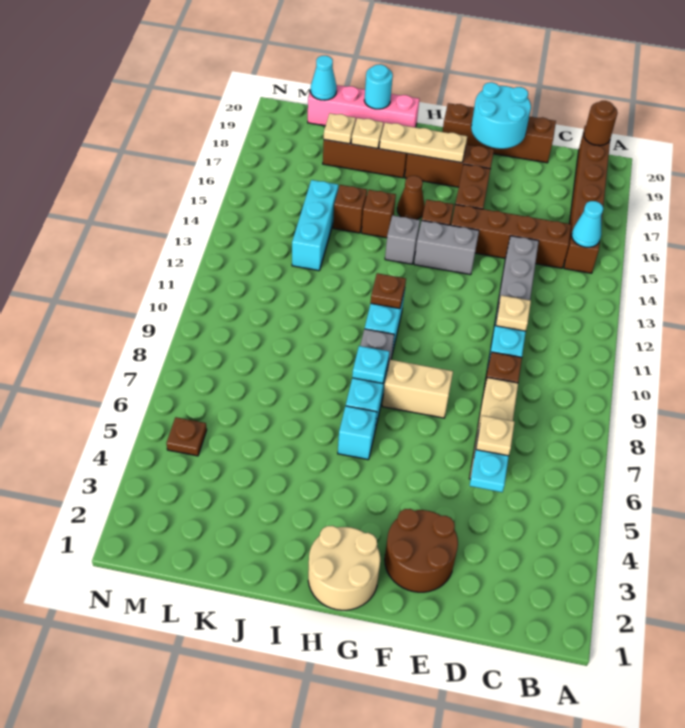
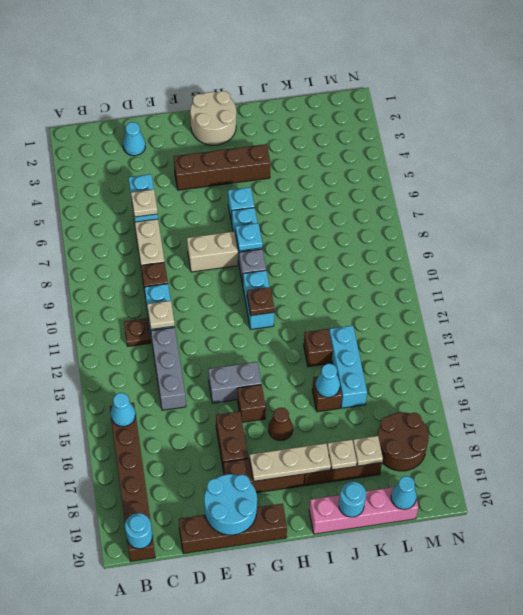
brown round brick B20 level 2 -> cyan round brick B20 level 2
brown brick C15:F15 level 1 -> brown brick F4:I4 level 1
none -> cyan cone D2 level 1
brown round brick E2:F3 level 1 -> brown round brick L17:M18 level 1
grey brick H14 level 1 -> none
brown brick I15 level 1 -> brown brick J13 level 1
none -> cyan cone J15 level 2
brown plate M5 level 1 -> brown plate C11 level 1

